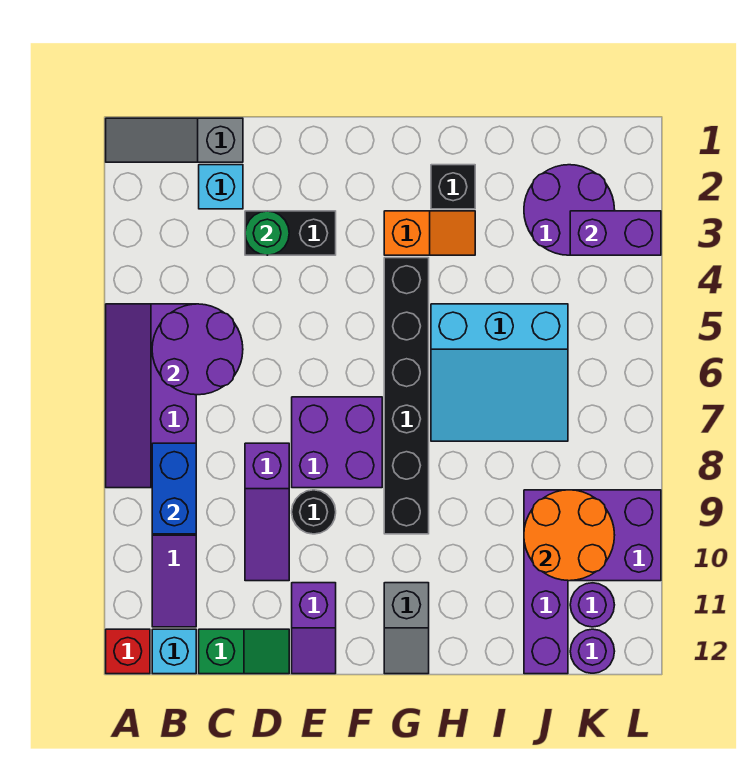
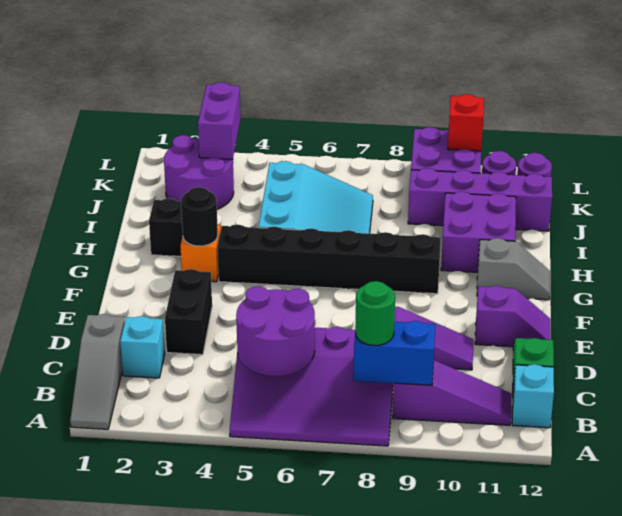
purple slope A5:B8 level 1 top B -> purple slope A5:C8 level 1 top C
red brick A12 level 1 -> red brick L10 level 2
green round brick D3 level 2 -> green round brick B8 level 3
purple brick E7:F8 level 1 -> purple brick H10:I11 level 1
black round brick E9 level 1 -> black round brick G3 level 2
orange round brick J9:K10 level 2 -> none

